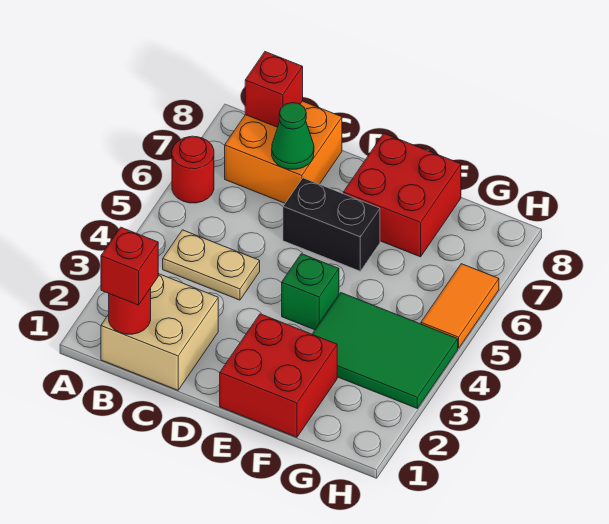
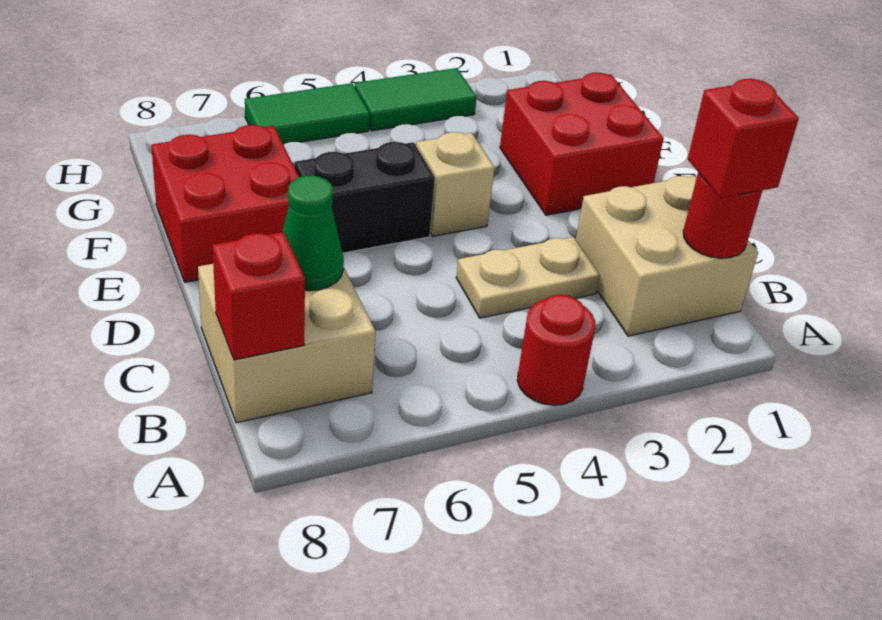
red round brick A6 level 1 -> red round brick A4 level 1
tan plate B4:C4 level 1 -> tan plate C3:C4 level 1
orange brick B7:C8 level 1 -> tan brick B7:C8 level 1
black brick D6:E6 level 1 -> black brick E5:E6 level 1
green brick E4 level 1 -> tan brick E4 level 1
green tile F3:H4 level 1 -> green tile H3:H4 level 1
orange tile H5:H6 level 1 -> green tile H5:H6 level 1

